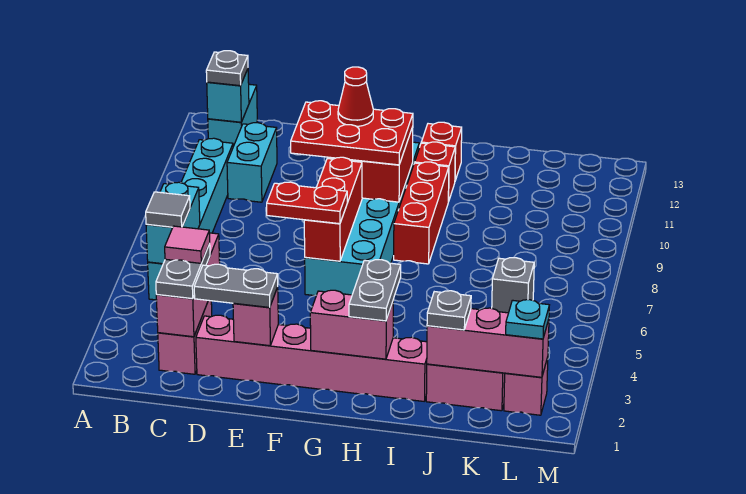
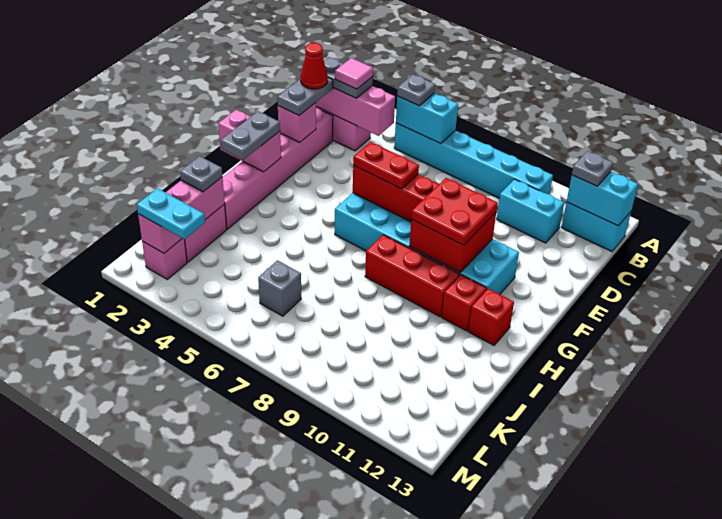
grey tile B5 level 3 -> grey plate B5 level 3
cyan brick B12 level 2 -> cyan brick B12:B13 level 2
red plate E6:F6 level 3 -> red plate F6:F7 level 3
red plate E9:G10 level 3 -> red plate F9:G10 level 3
red cone F10 level 4 -> red cone D2 level 4
pink brick G2:H2 level 2 -> pink brick G1:G2 level 2
grey plate H2:H3 level 3 -> grey plate G2:H2 level 3
cyan plate L2 level 3 -> cyan plate L2:L3 level 3

